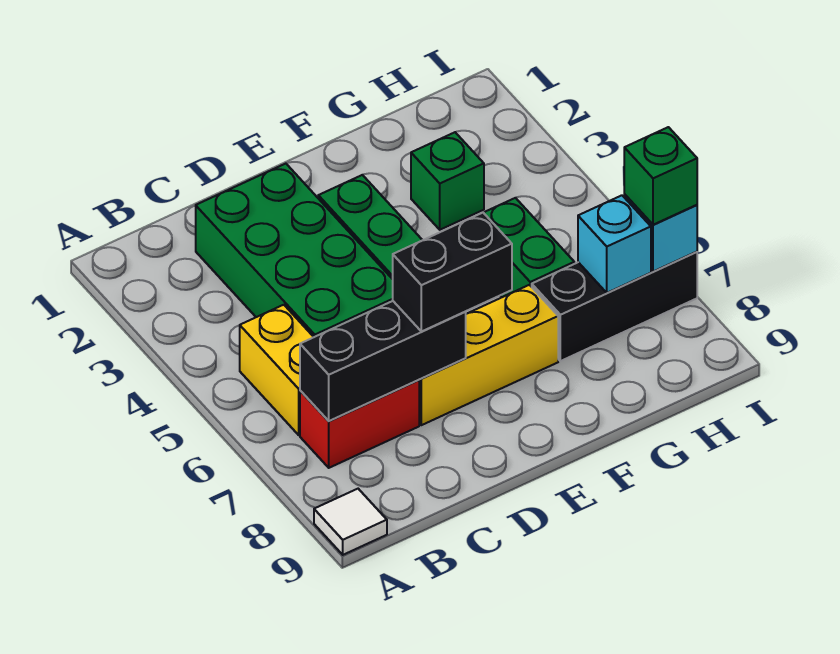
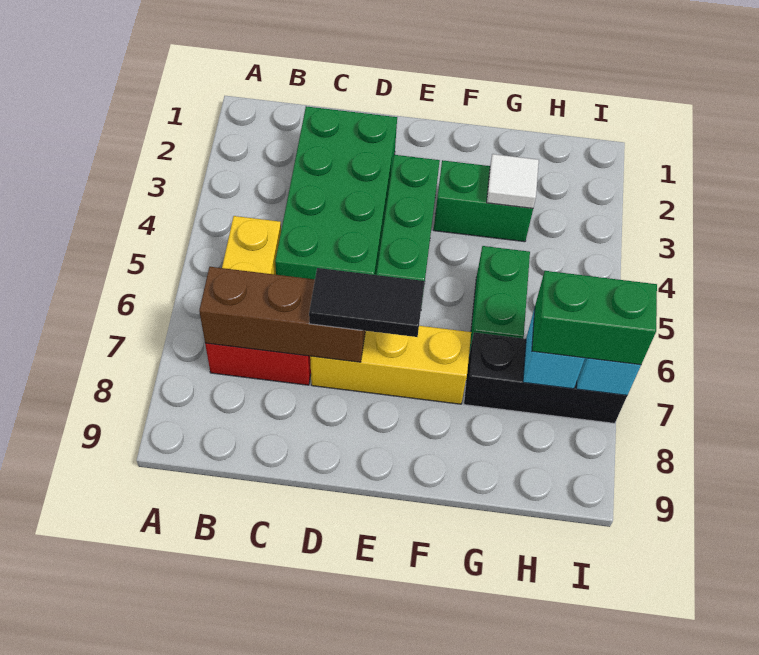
white tile A9 level 1 -> white tile G3 level 2
black brick B7:D7 level 2 -> brown brick B7:D7 level 2
black brick D7:E7 level 3 -> black tile D7:E7 level 3
green brick G3 level 1 -> green brick F3:G3 level 1
green brick I7 level 3 -> green brick H7:I7 level 3

